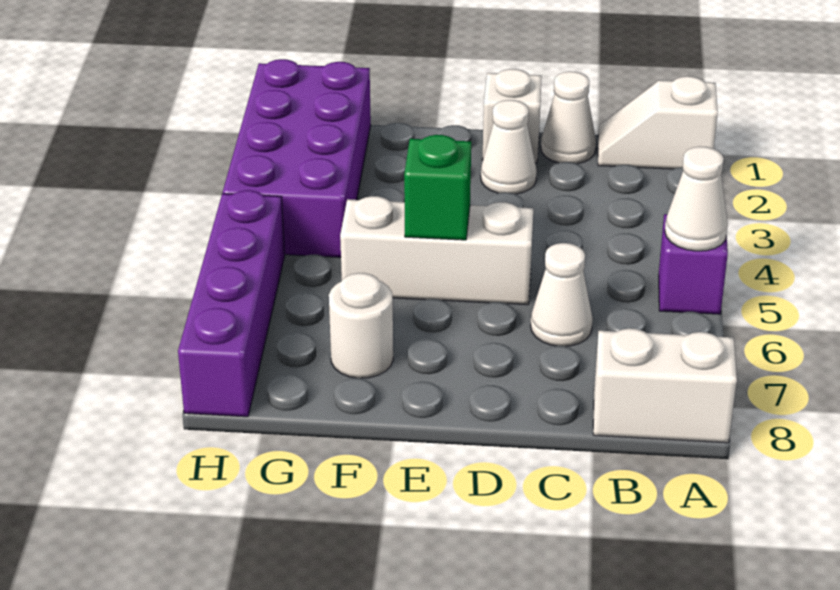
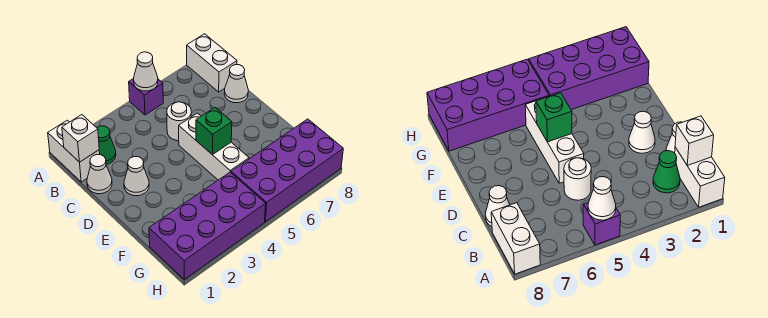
white slope A1:B1 level 1 top A -> white brick A1:B1 level 1
none -> green cone B2 level 1
white cone C6 level 1 -> white cone C8 level 1
white brick D1 level 1 -> white brick B1 level 2
white round brick F7 level 1 -> white round brick C5 level 1
purple brick H5:H8 level 1 -> purple brick G5:H8 level 1

